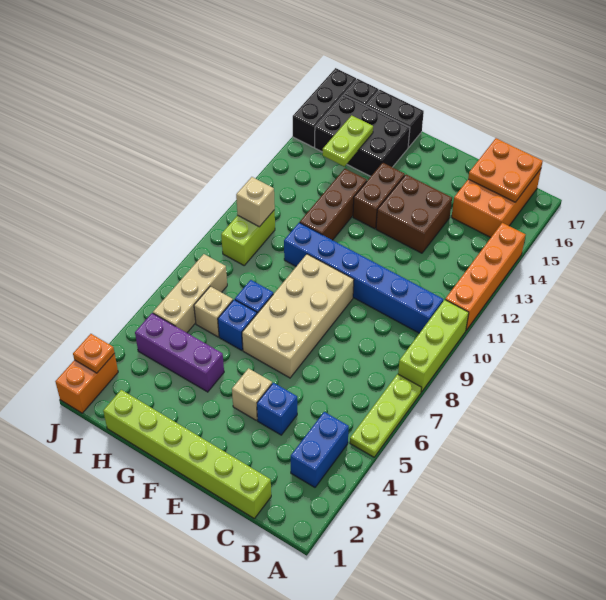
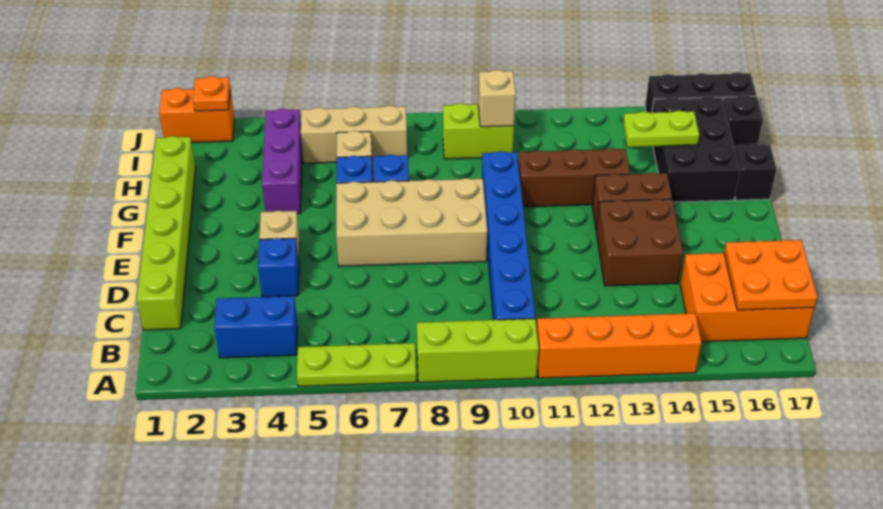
black brick G17:H17 level 1 -> black brick G17 level 1

